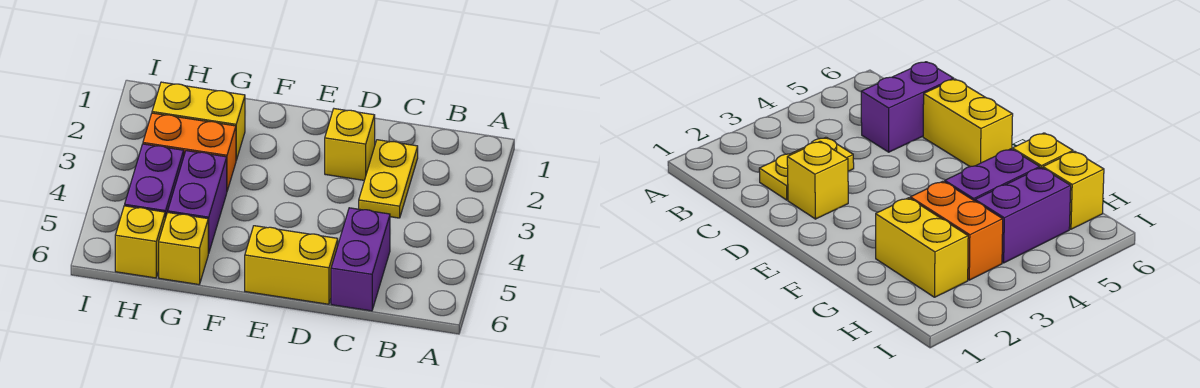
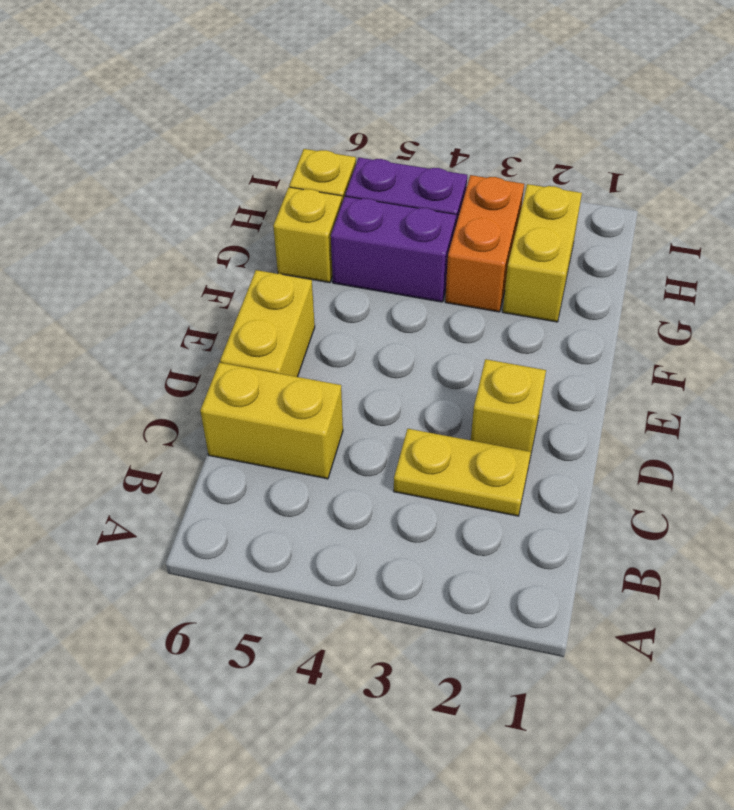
purple brick C5:C6 level 1 -> yellow brick C5:C6 level 1

